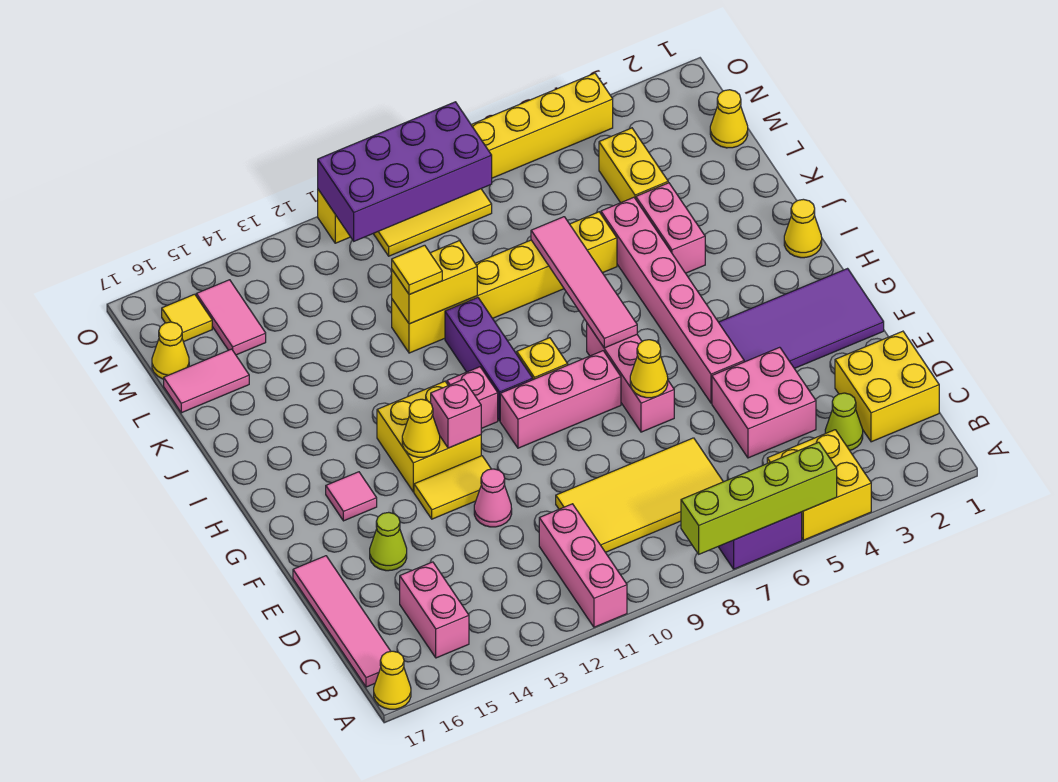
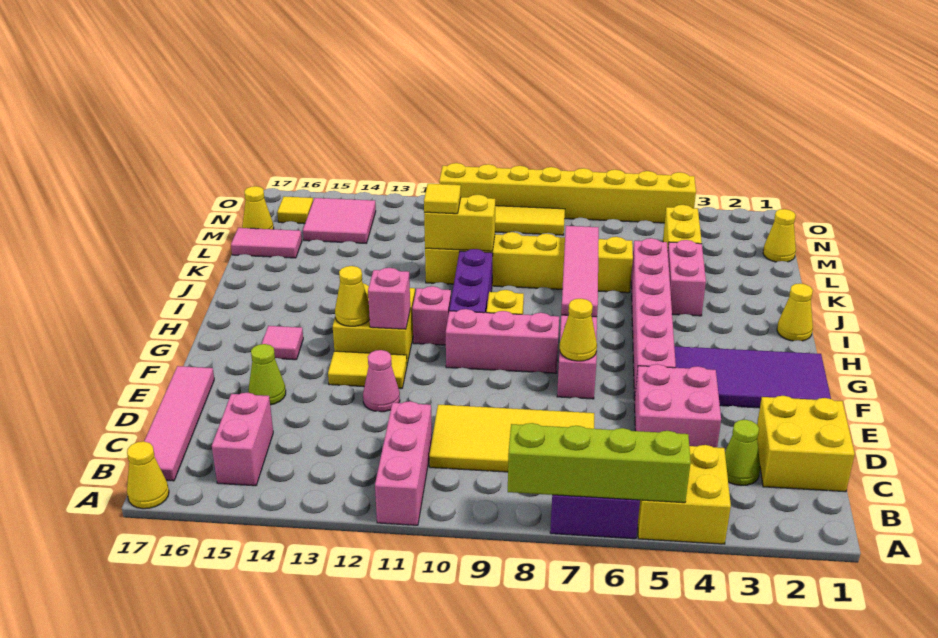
pink tile M15:N15 level 1 -> pink tile M14:N15 level 1
purple brick N8:O11 level 2 -> none

